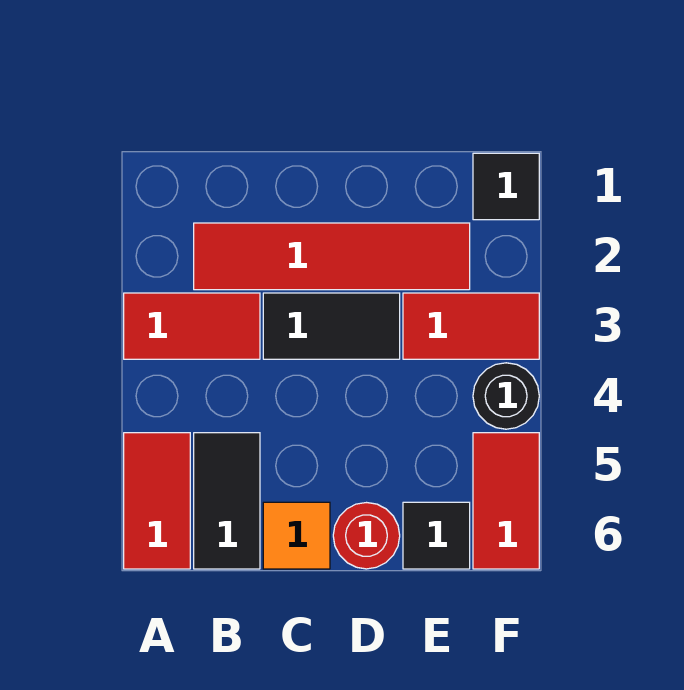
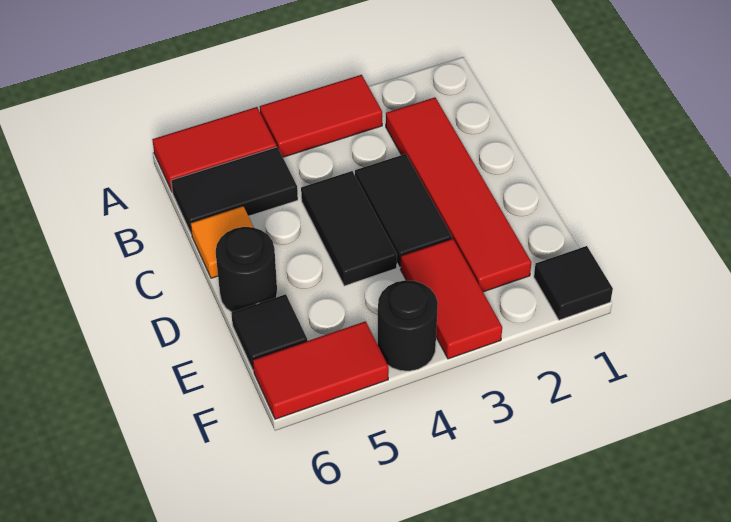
red tile A3:B3 level 1 -> red tile A3:A4 level 1
none -> black tile C4:D4 level 1
red round brick D6 level 1 -> black round brick D6 level 1

